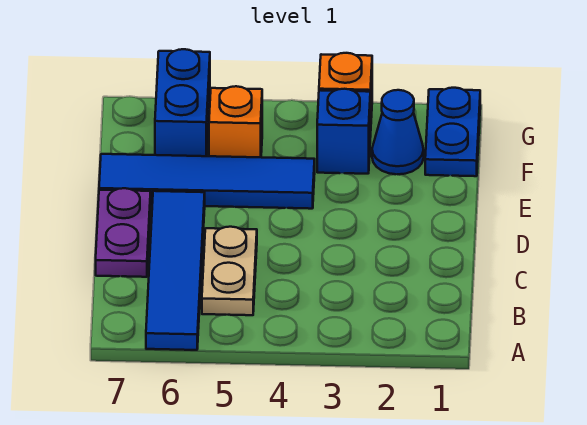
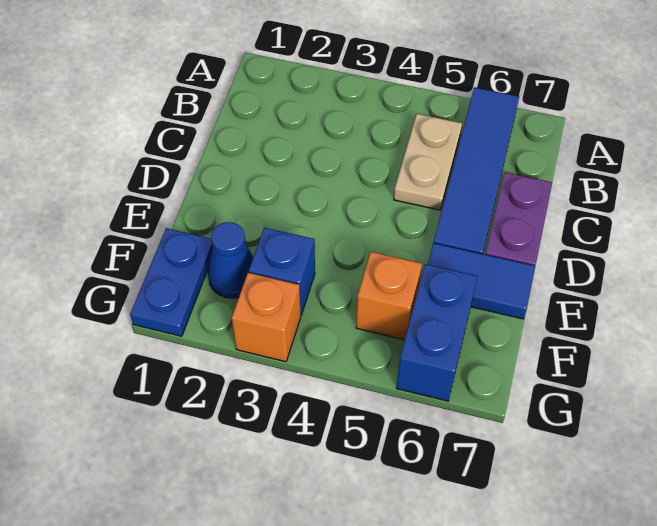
blue tile E4:E7 level 1 -> blue tile E6:E7 level 1

